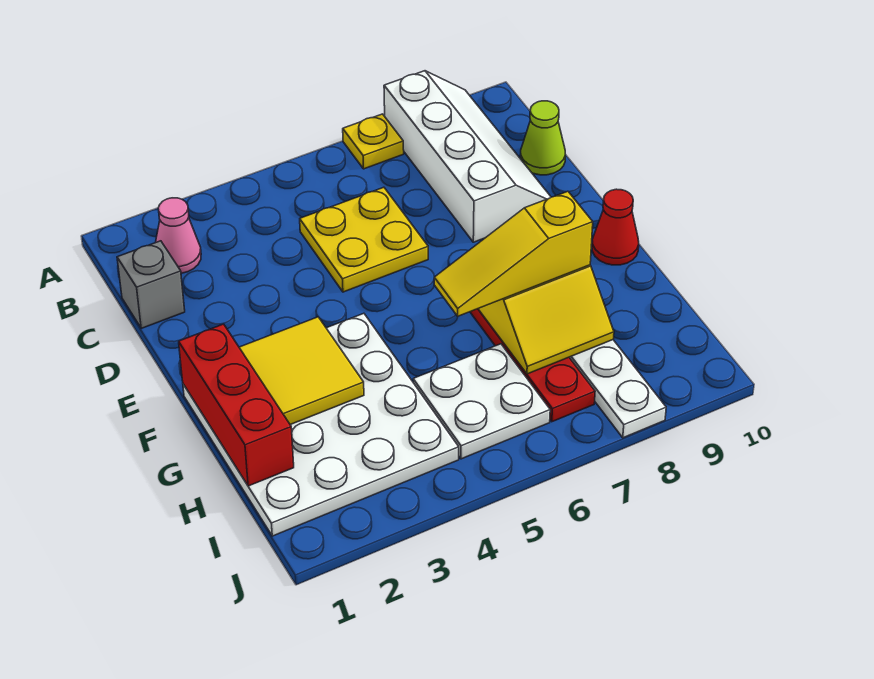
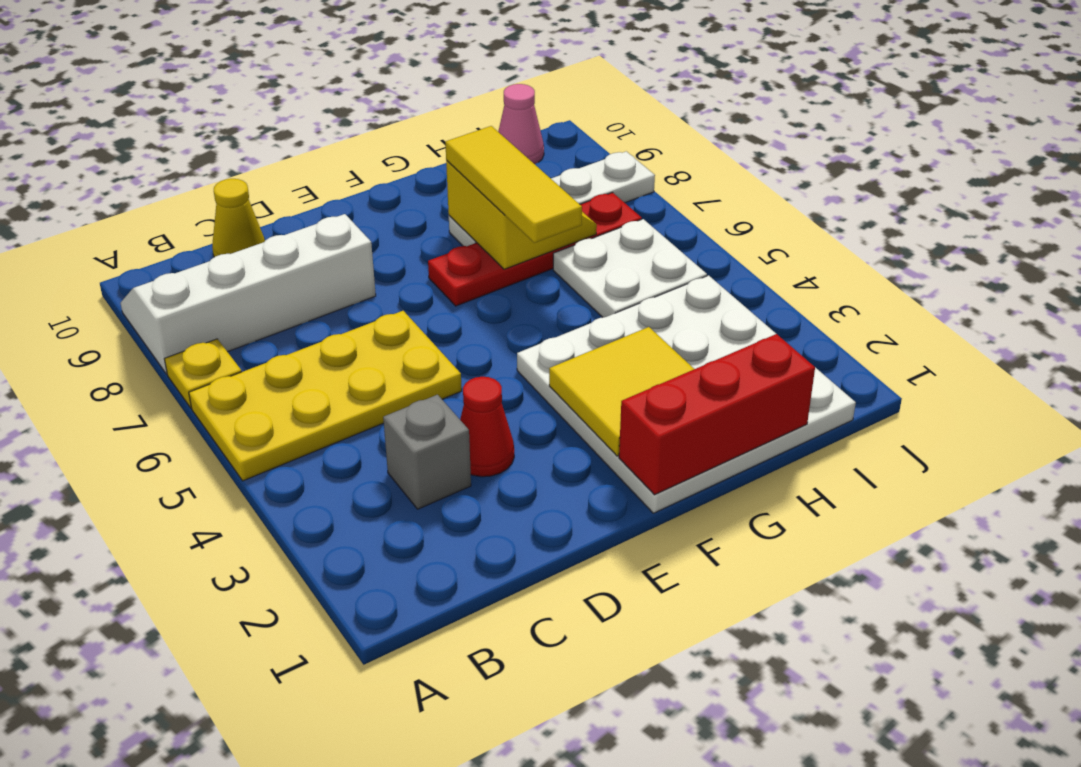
pink cone B2 level 1 -> pink cone I10 level 1
grey brick C1 level 1 -> grey brick C3 level 1
yellow plate C5:D6 level 1 -> yellow plate A5:D6 level 1
lime cone C10 level 1 -> yellow cone C10 level 1
red cone F10 level 1 -> red cone D3 level 1
yellow slope G6:G8 level 3 top 8 -> yellow tile G6:G8 level 3

